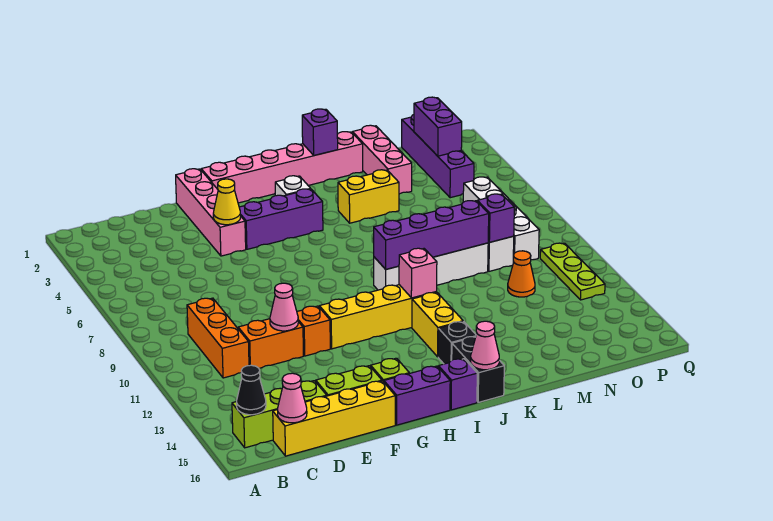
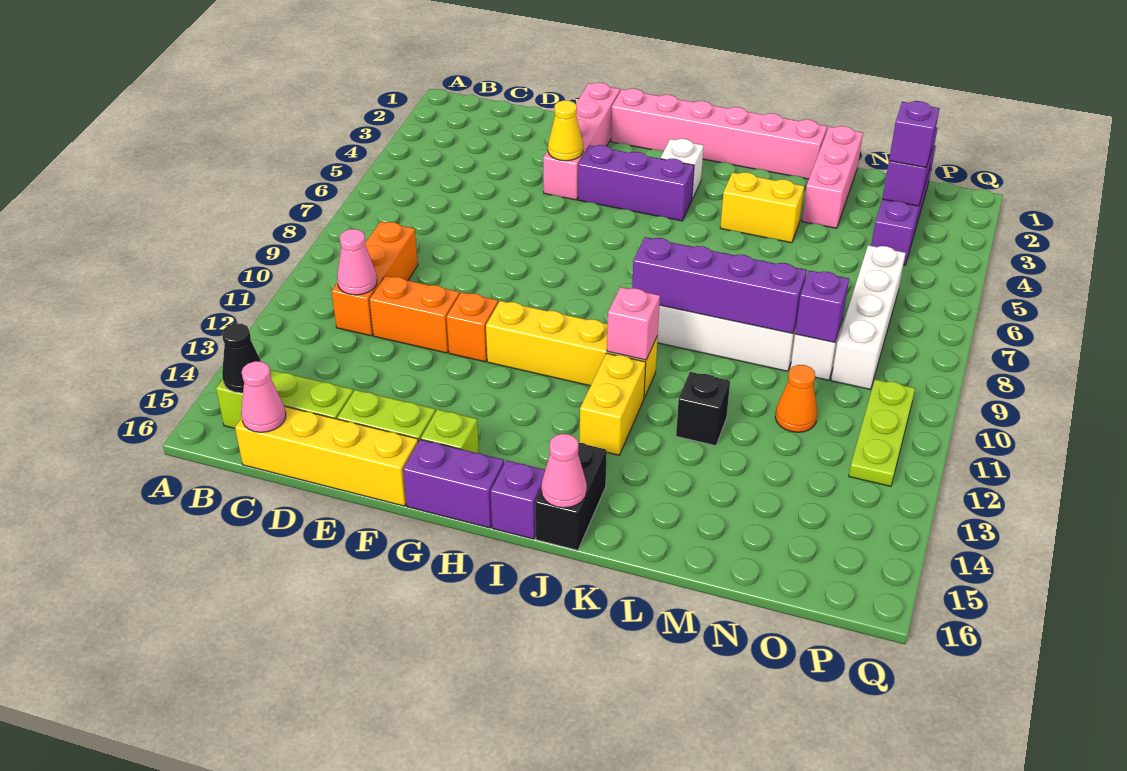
pink cone E11 level 2 -> pink cone C11 level 2
black brick J14 level 1 -> black brick L12 level 1
purple brick K1 level 2 -> purple brick O3 level 3

